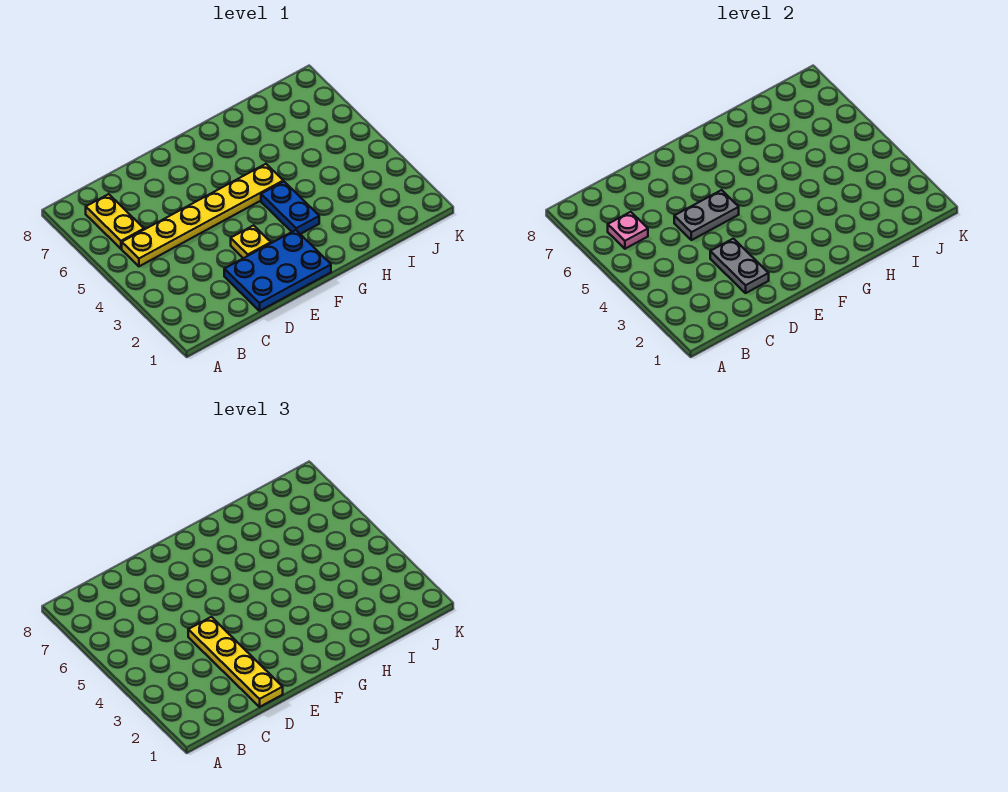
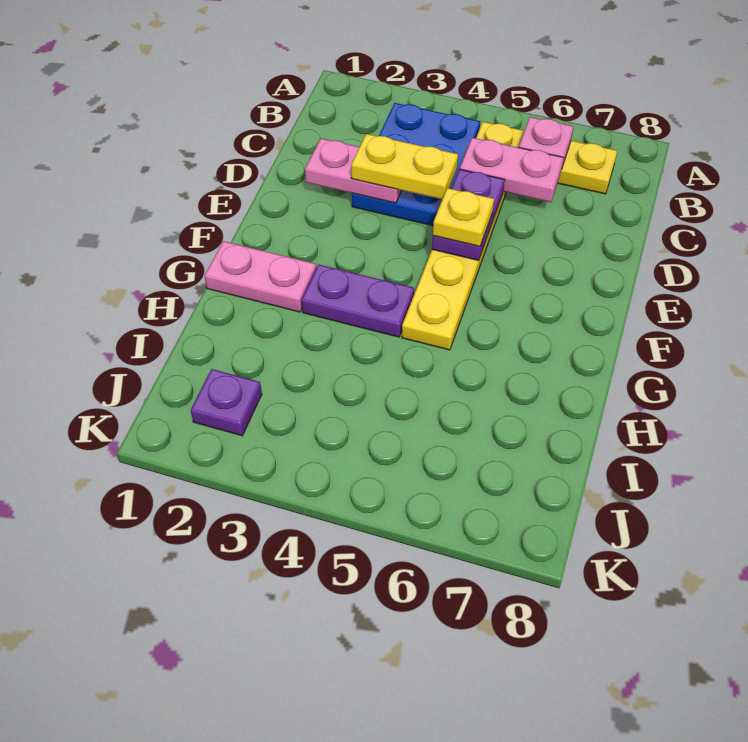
none -> pink plate C5:C6 level 2
blue plate D1:F2 level 1 -> blue plate B3:D4 level 1
yellow plate D1:D4 level 3 -> yellow plate D3:D4 level 3
grey plate D2:D3 level 2 -> pink plate D2:D3 level 2
grey plate D5:E5 level 2 -> purple plate D5:E5 level 2
yellow plate E3 level 1 -> yellow plate E5 level 3
none -> pink plate G1:G2 level 1
blue plate G3:G4 level 1 -> purple plate G3:G4 level 1
none -> purple plate J2 level 1

